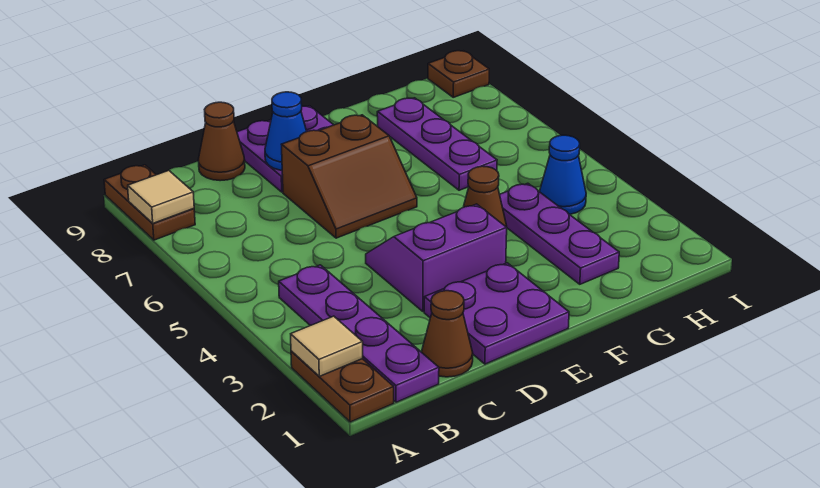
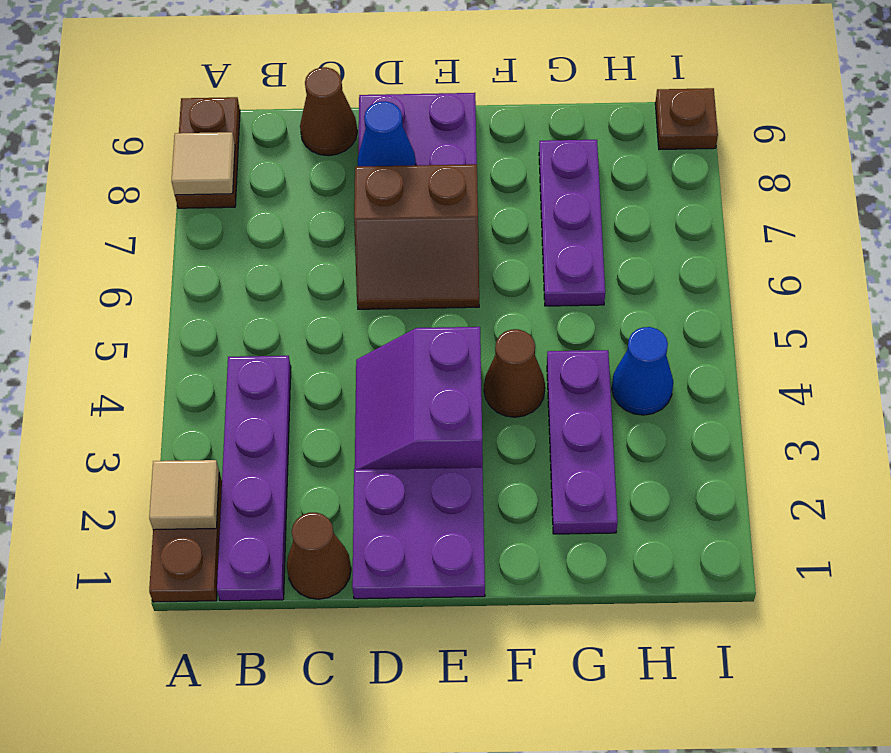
purple slope D3:E4 level 1 top 3 -> purple slope D3:E4 level 1 top E

